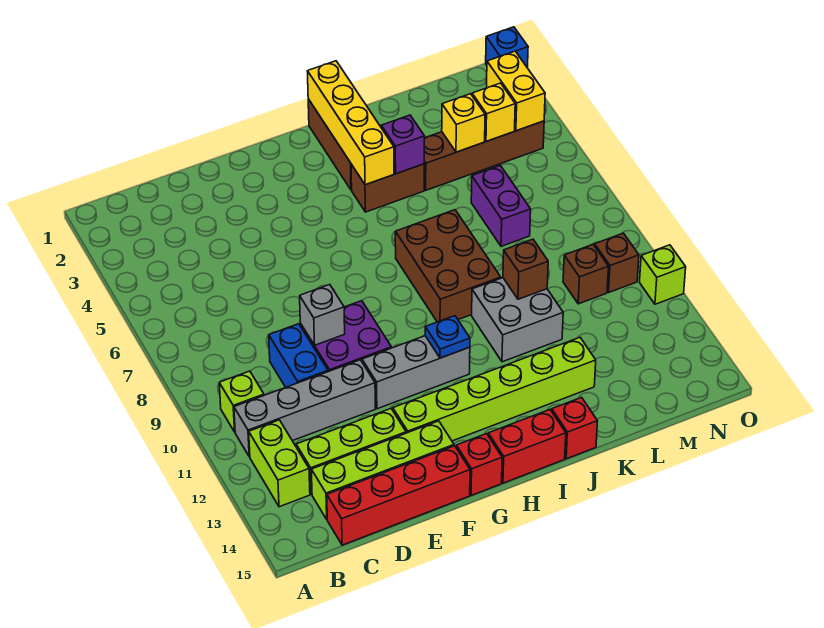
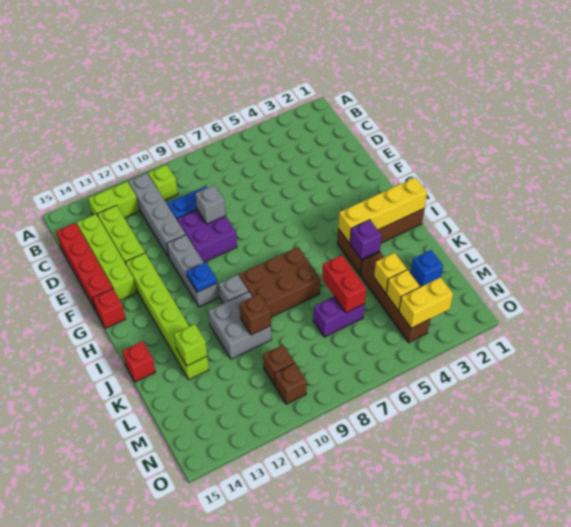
red brick H15:I15 level 1 -> red brick K6:L6 level 2
none -> grey brick I10 level 1
blue brick O1 level 1 -> blue brick L2 level 1
lime brick O11 level 1 -> lime brick K13 level 2

